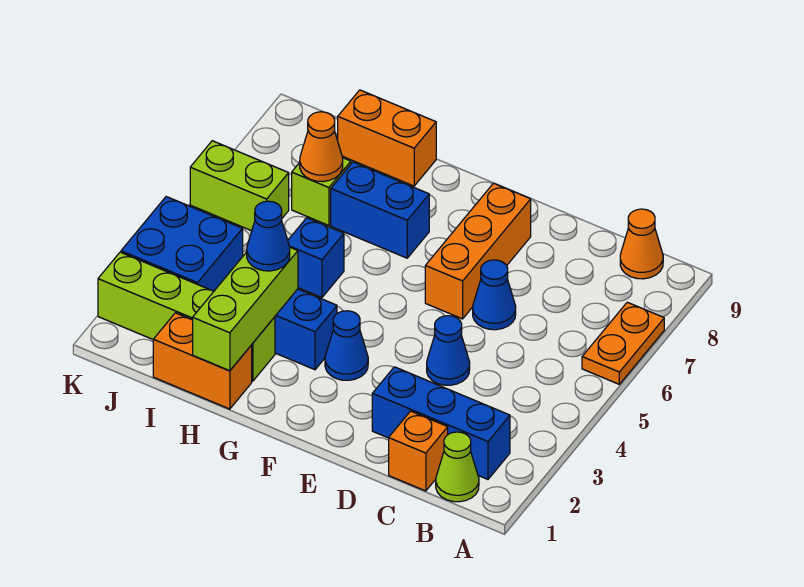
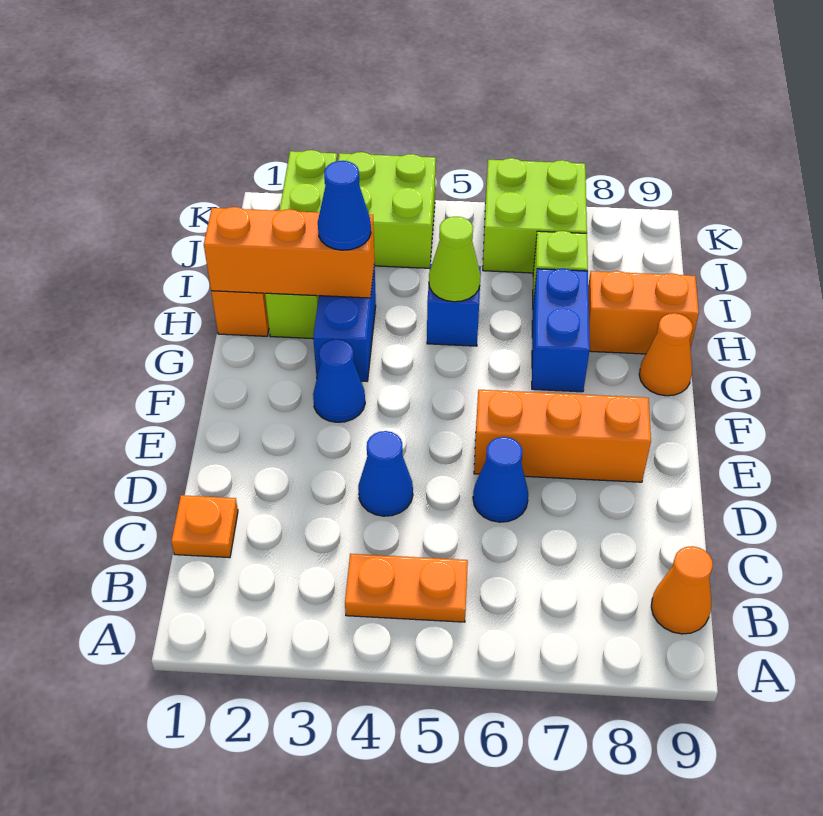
orange plate A6:A7 level 1 -> orange plate B4:B5 level 1
lime cone B1 level 1 -> lime cone H5 level 2
blue brick B2:D2 level 1 -> none
orange brick C1 level 1 -> orange plate C1 level 1
lime brick H1:H3 level 2 -> orange brick H1:H3 level 2
orange brick H9:I9 level 1 -> orange brick H8:H9 level 1
orange cone I7 level 2 -> orange cone G9 level 1
blue brick J3:K4 level 1 -> lime brick J3:K4 level 1
lime brick J6:K6 level 1 -> lime brick J6:K7 level 1

